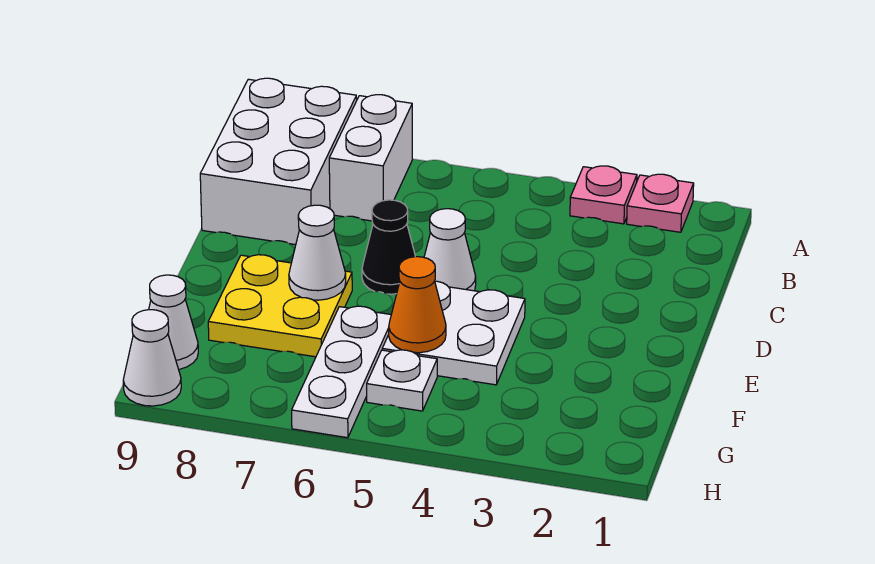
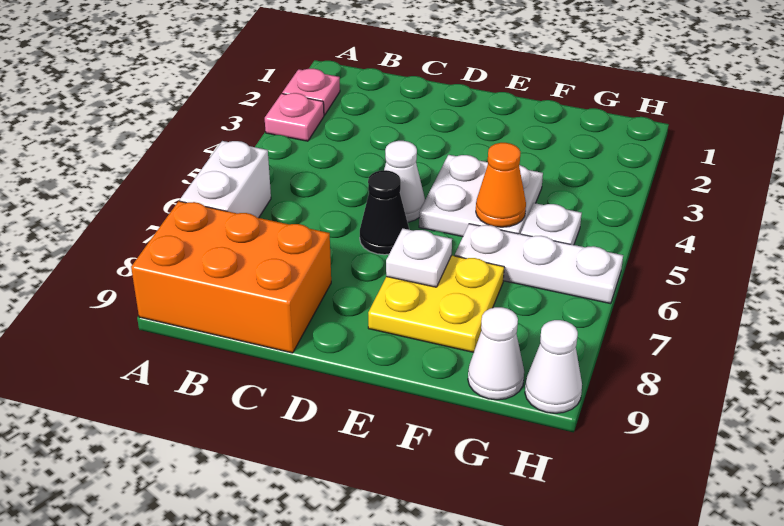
white brick A7:B7 level 1 -> white brick A6:A7 level 1
white brick A8:C9 level 1 -> orange brick A8:C9 level 1
white cone E7 level 2 -> white plate E7 level 2

